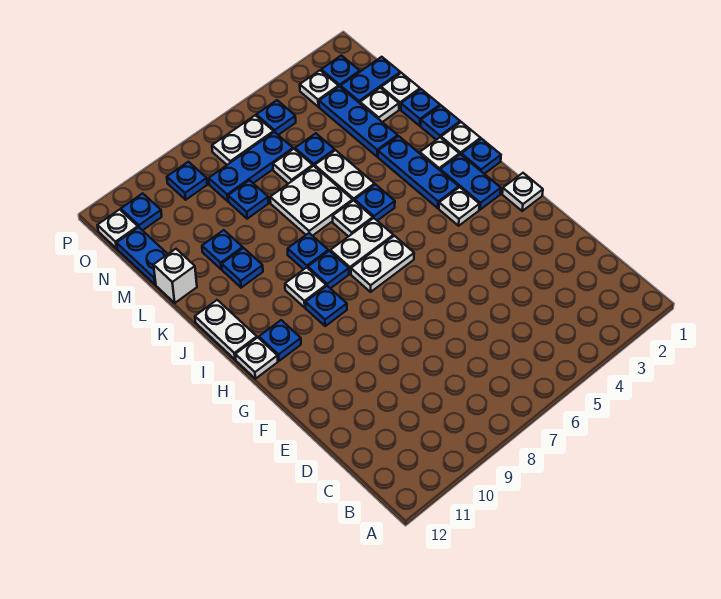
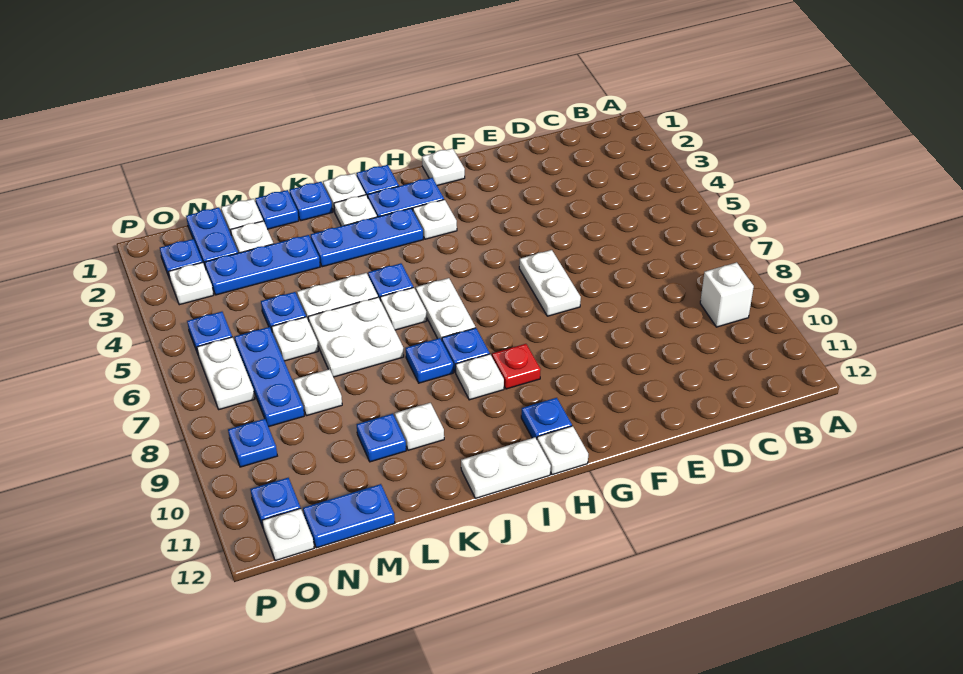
white plate H6:H7 level 1 -> white plate F6:F7 level 1
blue plate H9 level 1 -> red plate H9 level 1
blue plate K10 level 1 -> white plate K10 level 1
white brick L12 level 1 -> white brick B9 level 1
blue plate M8 level 1 -> white plate M8 level 1

